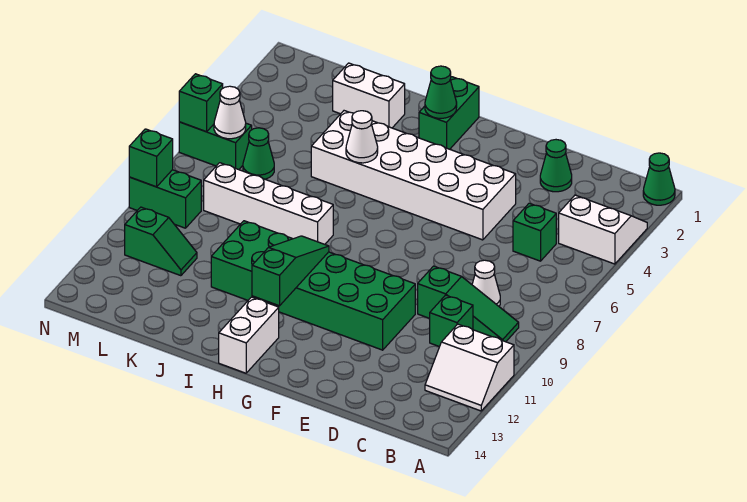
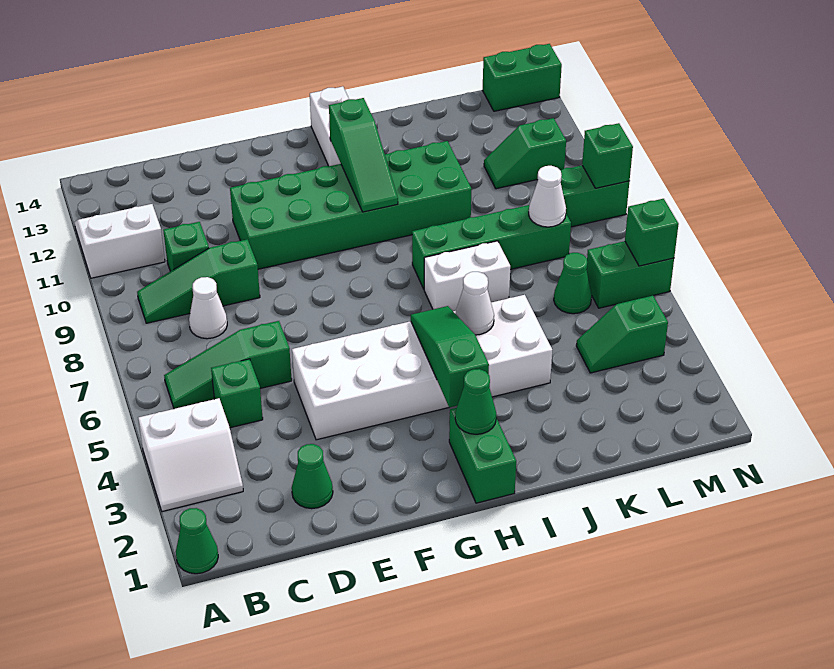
none -> green slope B6:D6 level 1 top D
none -> green slope H3:H5 level 2 top 3
white brick I8:L8 level 1 -> green brick I8:L8 level 1
white brick J2:K2 level 1 -> white brick I7:J7 level 1
none -> green slope L4:M4 level 1 top M
white cone M6 level 2 -> white cone L8 level 2
none -> green brick M14:N14 level 1

